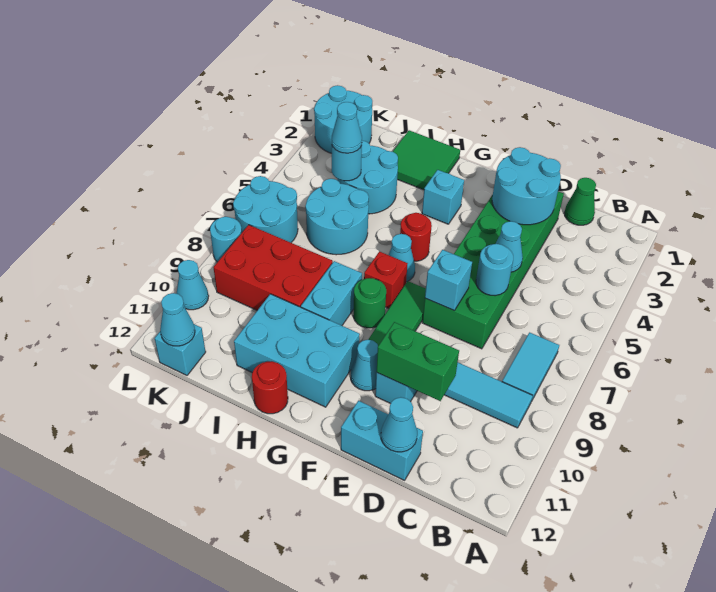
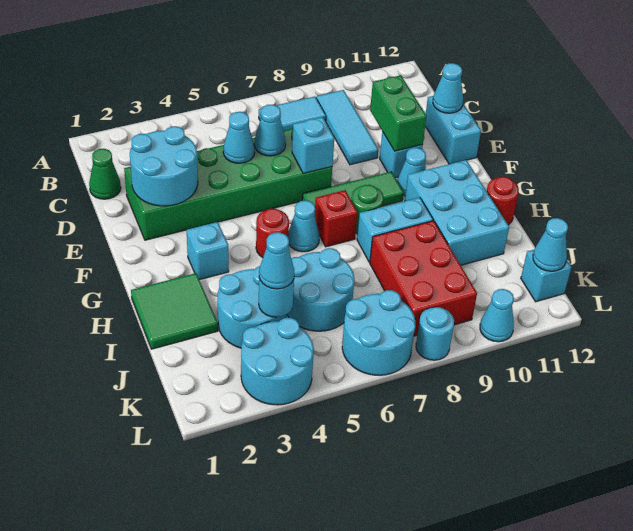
cyan round brick D6 level 2 -> cyan cone D6 level 2
cyan round brick K1:L2 level 1 -> cyan round brick K3:L4 level 1

